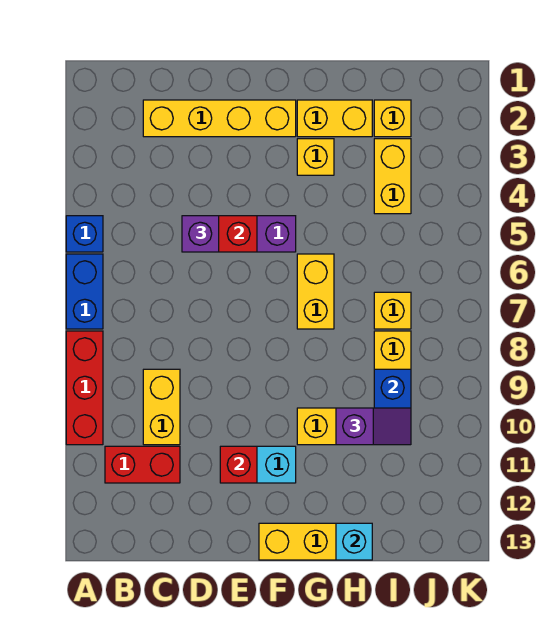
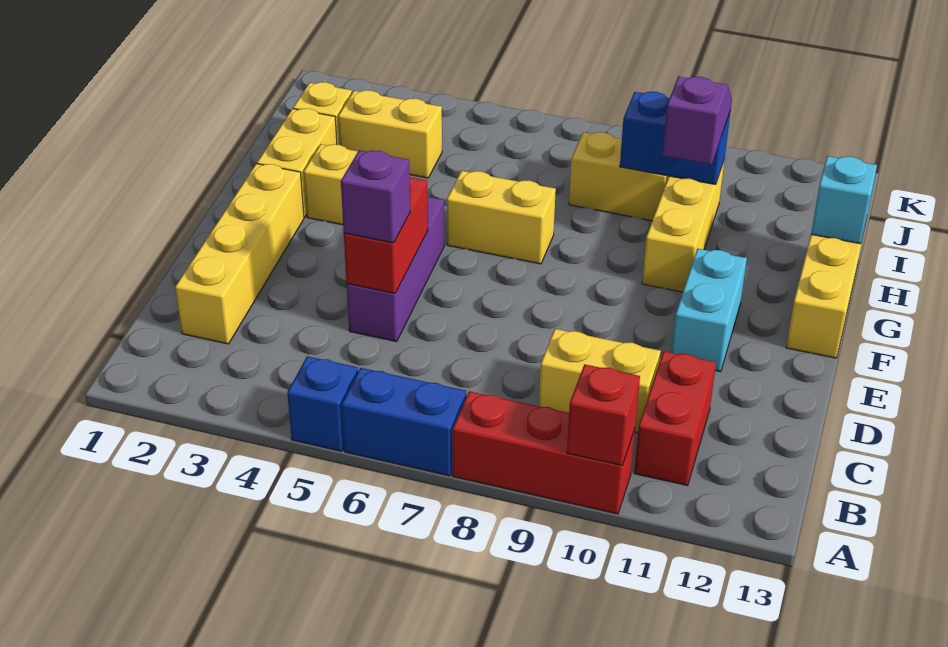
red brick E11 level 2 -> red brick A10 level 2
yellow brick I7 level 1 -> none

